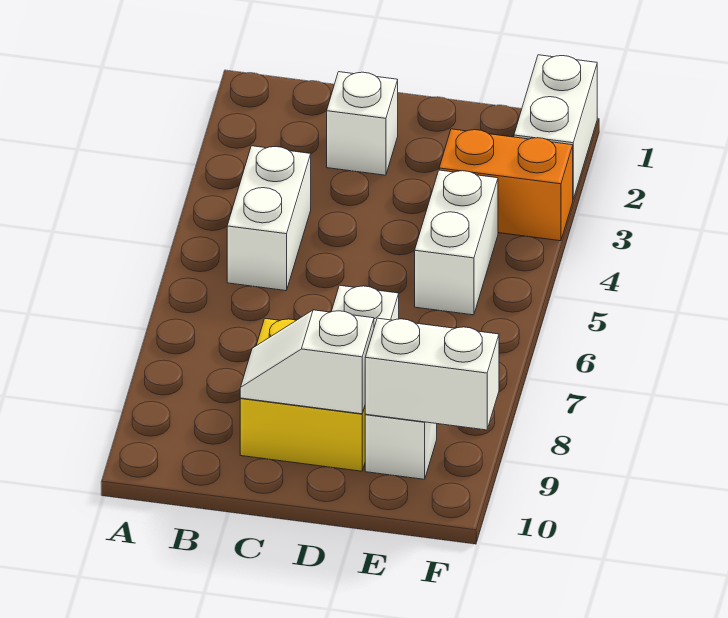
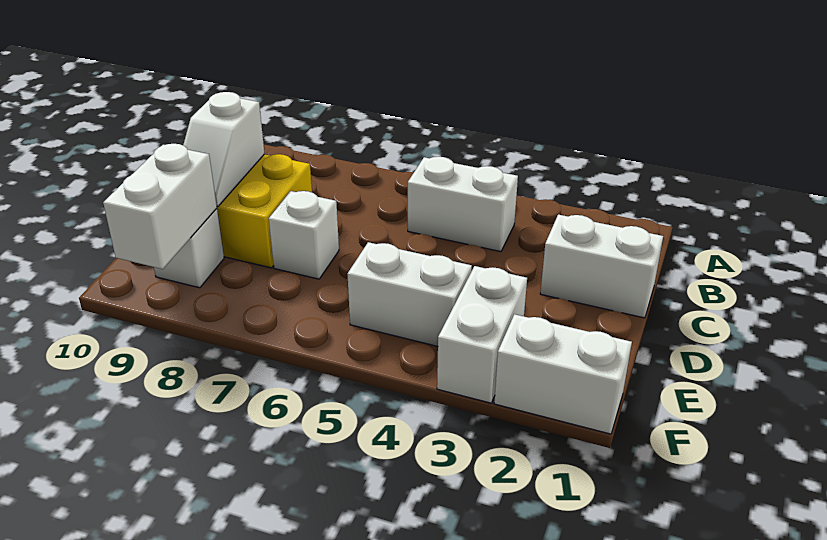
white brick C2 level 1 -> white brick C1:C2 level 1
white slope C9:D9 level 2 top D -> white slope C9:D9 level 2 top C
orange brick E3:F3 level 1 -> white brick E3:F3 level 1

